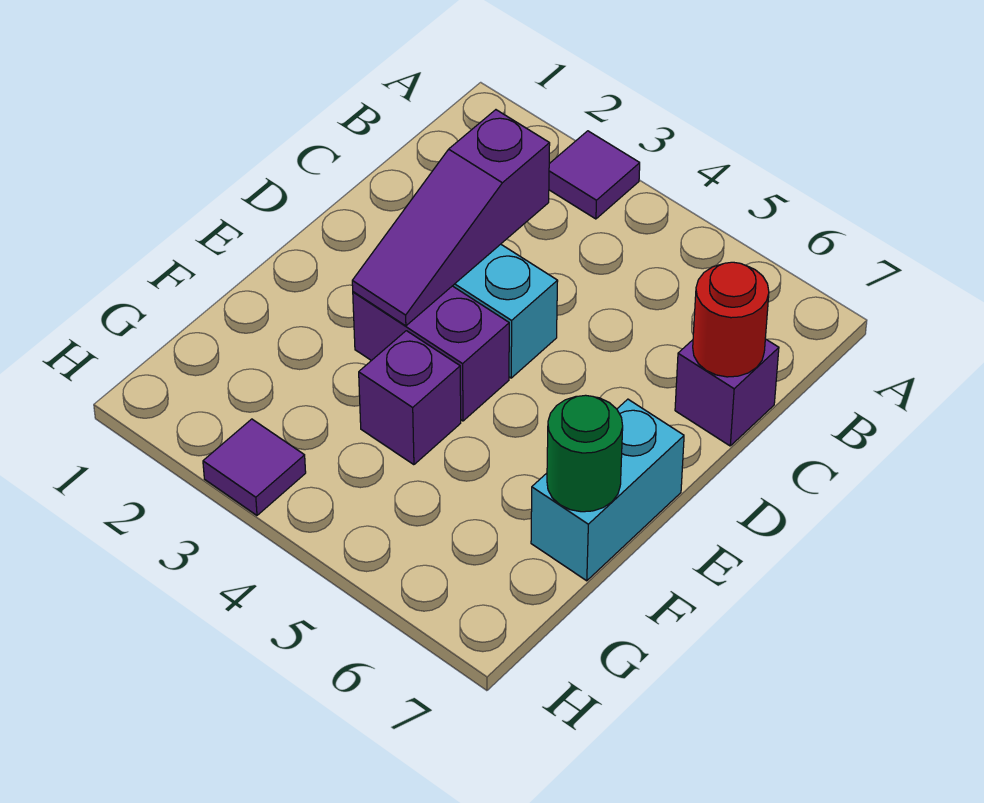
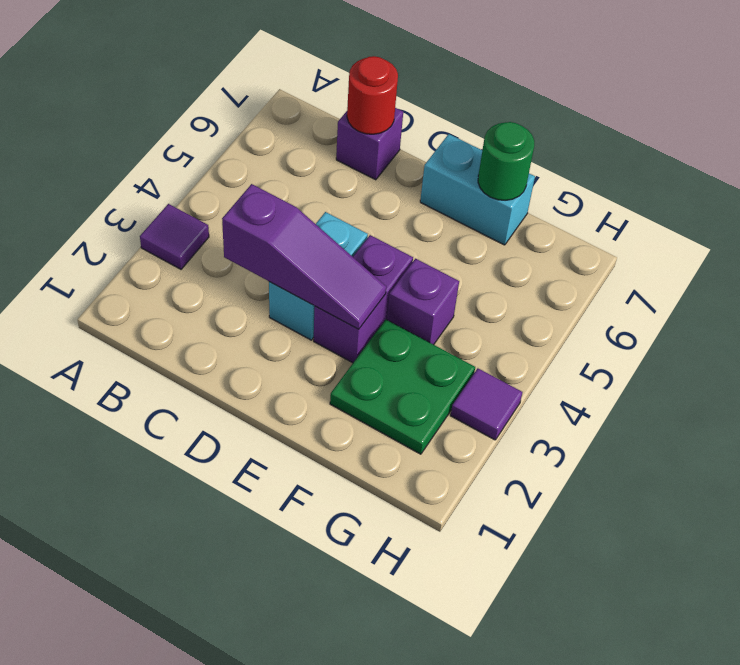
none -> green plate F2:G3 level 1

